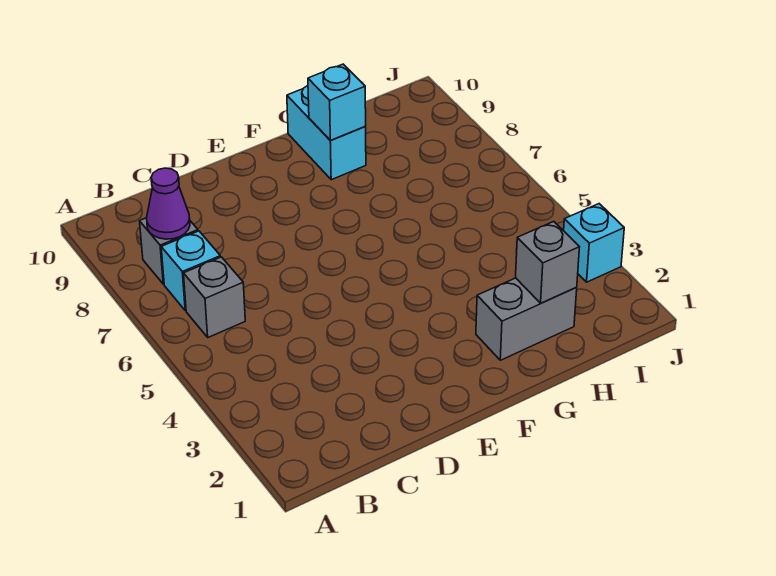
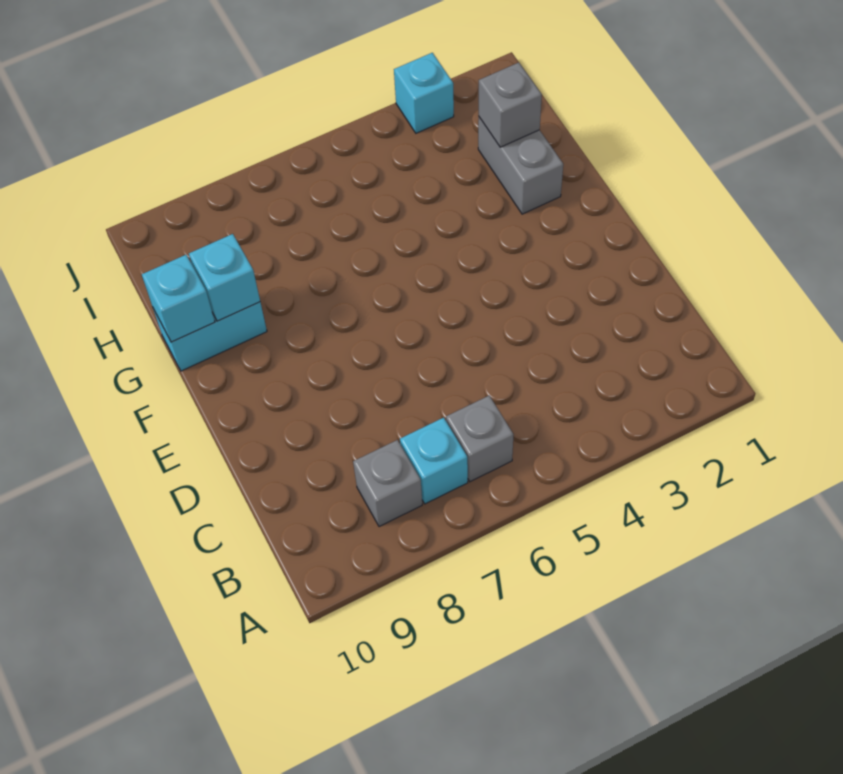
purple cone B8 level 2 -> none
none -> cyan brick G10 level 2

